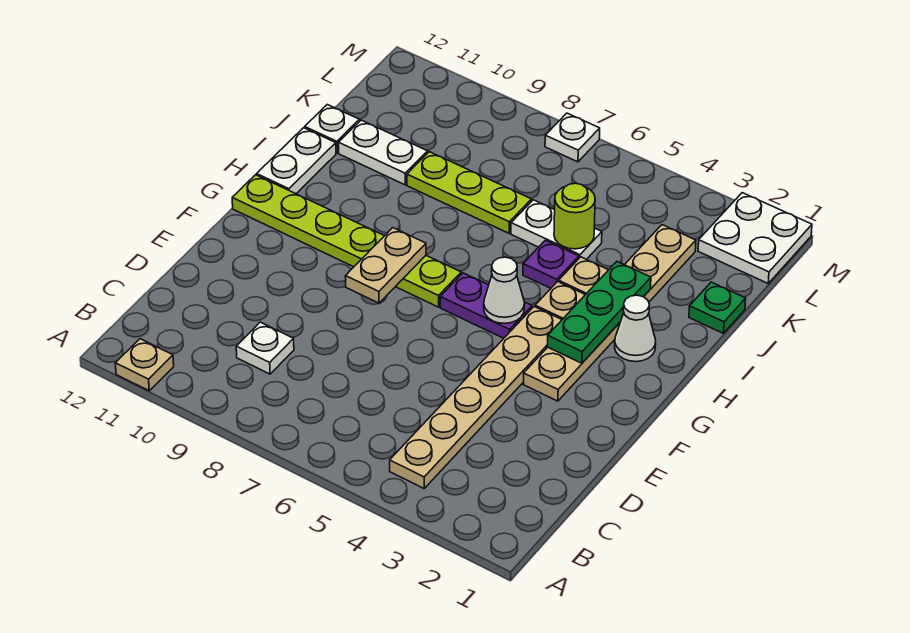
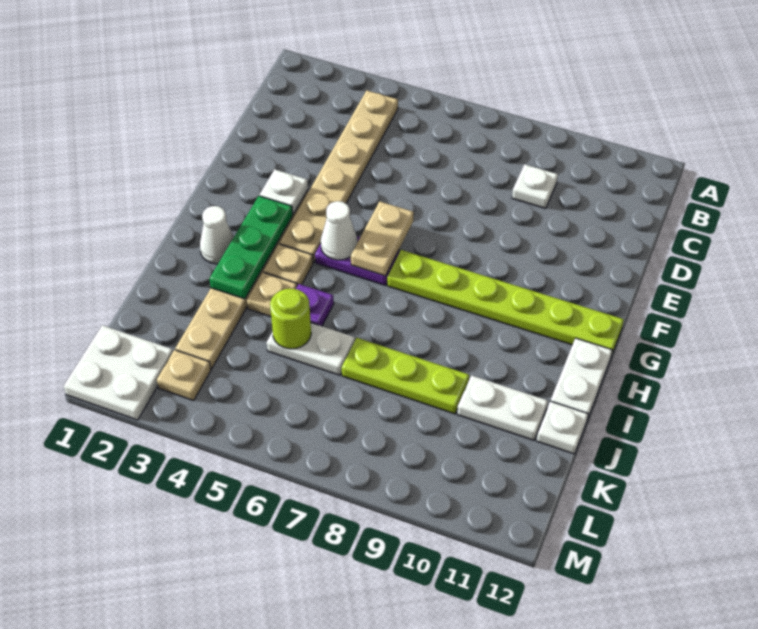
tan plate A11 level 1 -> tan plate L3 level 1
tan plate F8:G8 level 2 -> tan plate F6:G6 level 2
green plate J1 level 1 -> none
white plate M7 level 1 -> white plate F3 level 2

